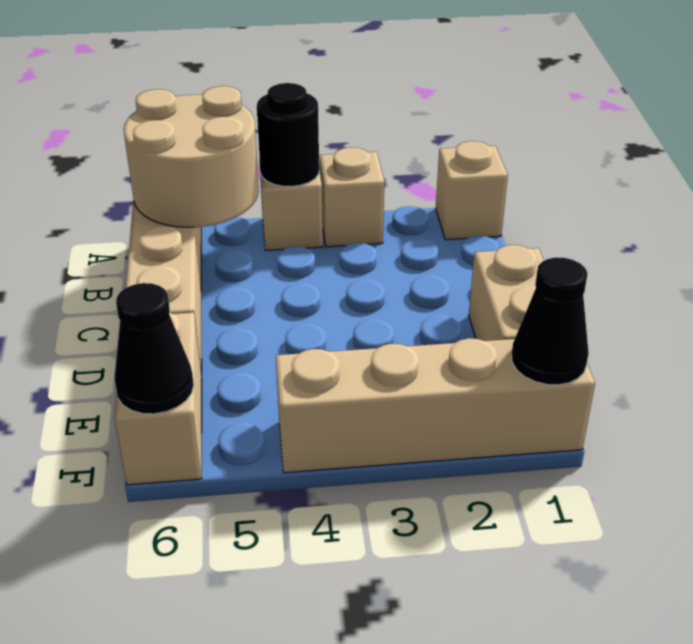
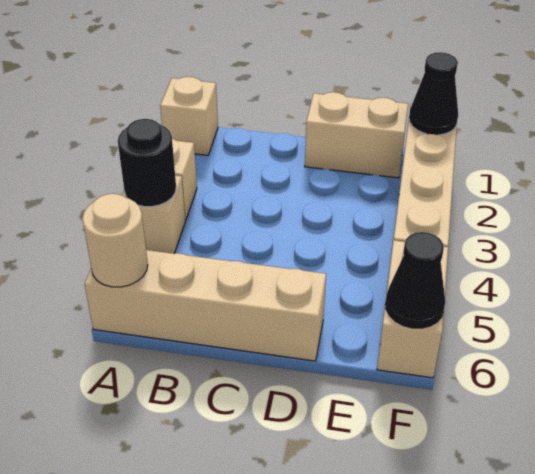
tan round brick A5:B6 level 2 -> tan round brick A6 level 2
tan brick E6:F6 level 1 -> tan brick F5:F6 level 1

